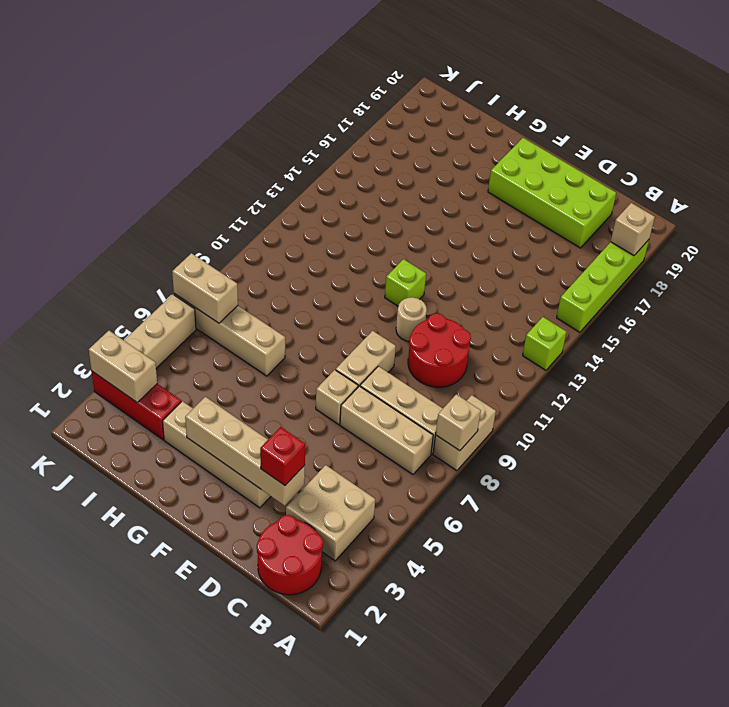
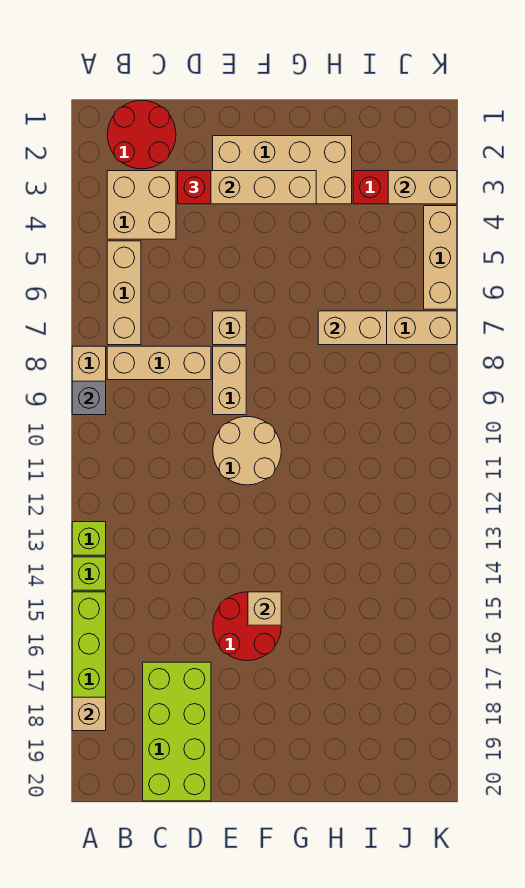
tan brick A8 level 2 -> tan brick F15 level 2
none -> grey brick A9 level 2
tan brick B7:D7 level 1 -> tan brick B5:B7 level 1
red round brick C10:D11 level 1 -> red round brick E15:F16 level 1
lime brick C18:F19 level 1 -> lime brick C17:D20 level 1
tan brick E3:H3 level 1 -> tan brick E2:H3 level 1
tan round brick E11 level 1 -> tan round brick E10:F11 level 1
lime brick F12 level 1 -> lime brick A14 level 1
tan brick J7:K7 level 2 -> tan brick H7:I7 level 2

